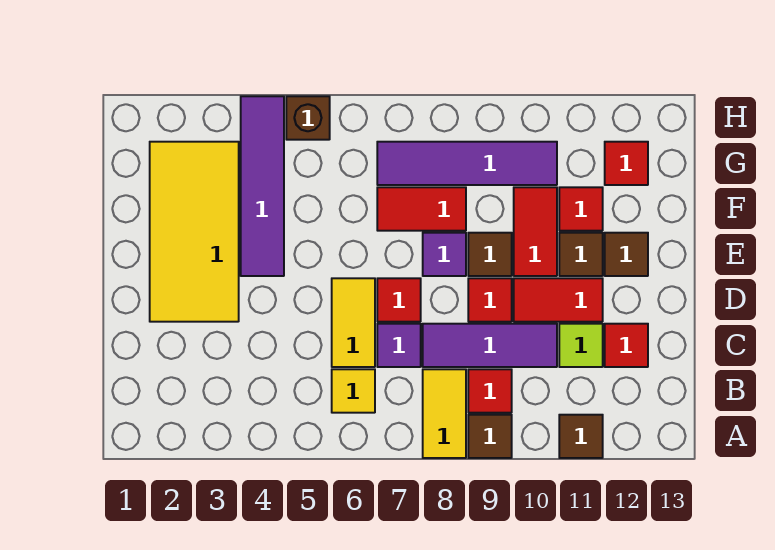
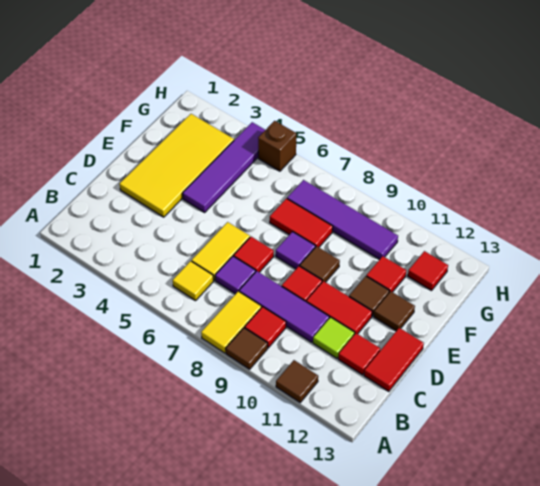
red tile E10:F10 level 1 -> red tile C13:D13 level 1

